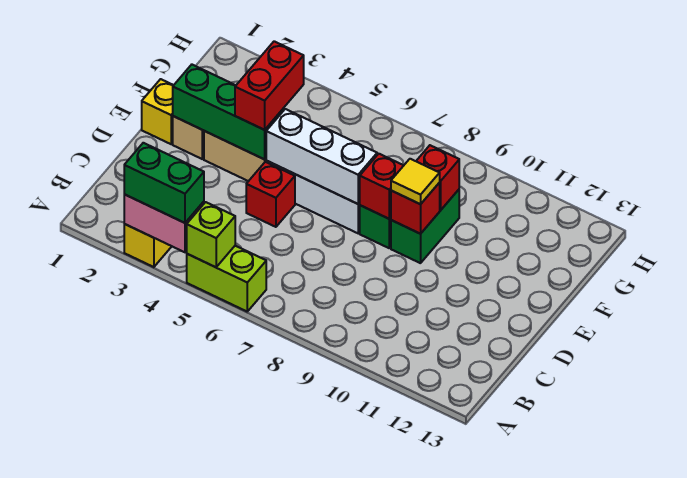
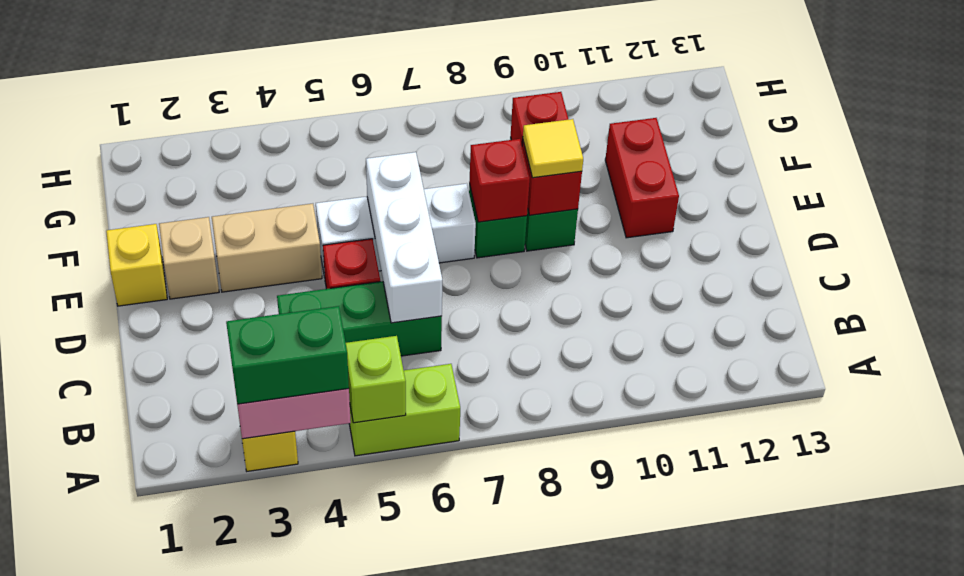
green brick E2:E4 level 2 -> green brick C4:C6 level 1
red brick E4:F4 level 3 -> red brick E11:F11 level 1
white brick E5:E7 level 2 -> white brick C6:E6 level 2

